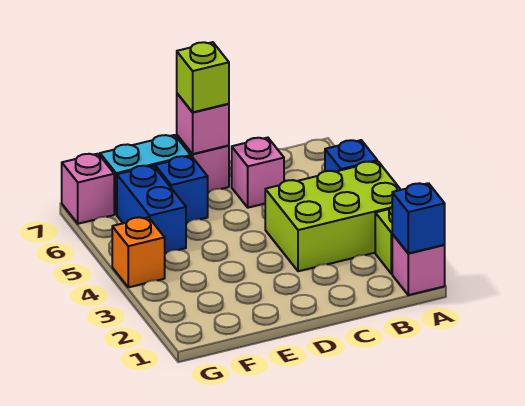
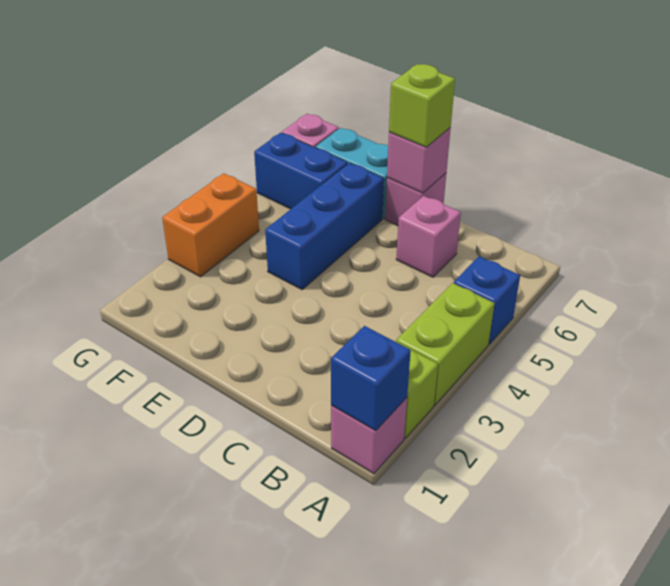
lime brick A3:C4 level 1 -> lime brick A3:A4 level 1
blue brick E6 level 1 -> blue brick E4:E6 level 1
blue brick F5:F6 level 1 -> blue brick F6:G6 level 1
orange brick G4 level 1 -> orange brick G3:G4 level 1

